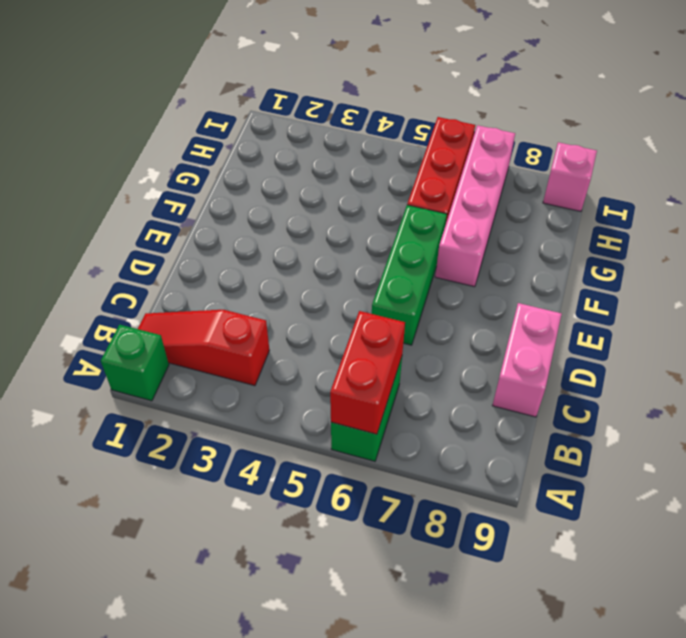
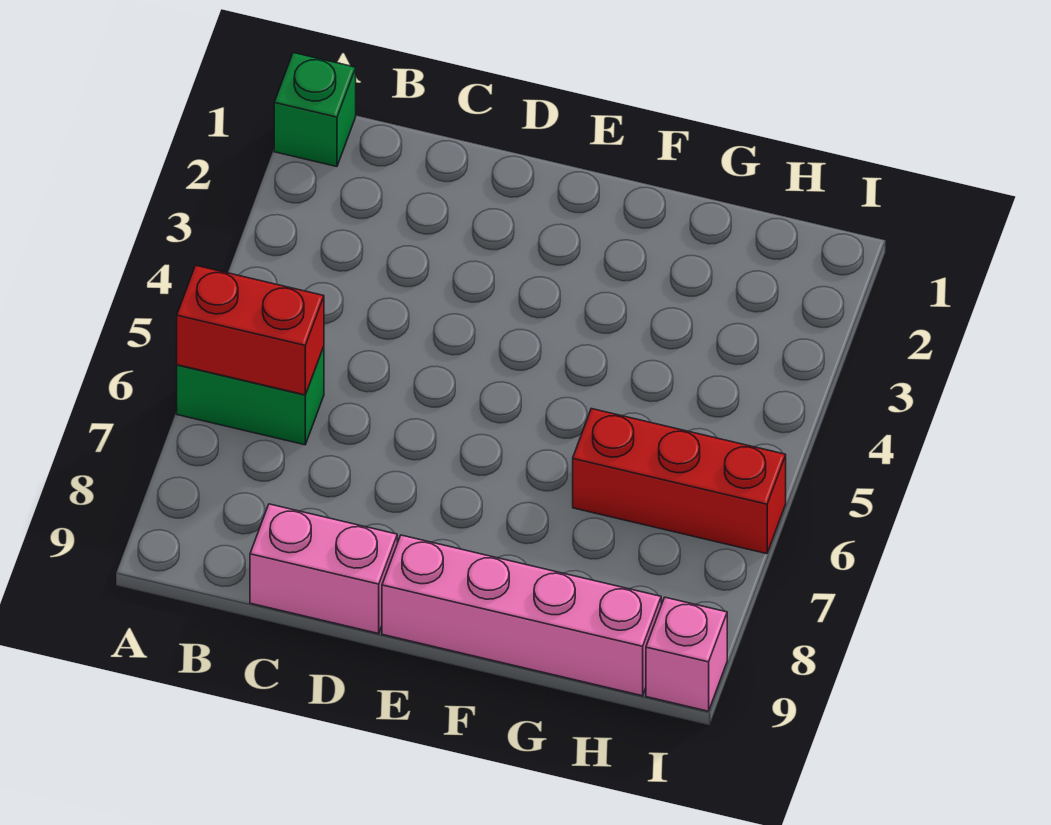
red slope B1:B3 level 1 top 3 -> none
green brick D6:F6 level 1 -> none
pink brick F7:I7 level 1 -> pink brick E9:H9 level 1

